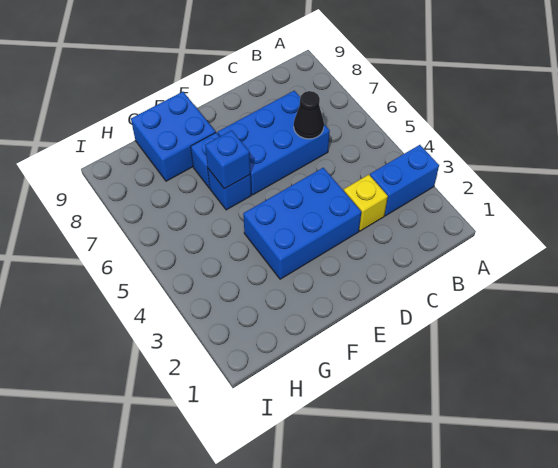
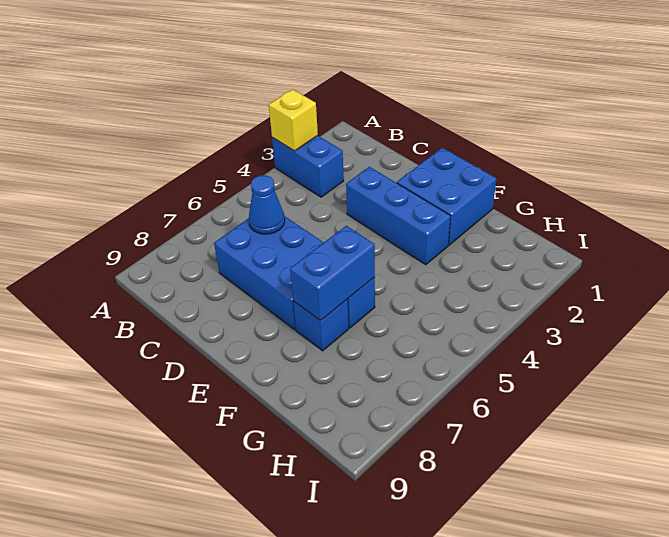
yellow brick C3 level 1 -> yellow brick A3 level 2
black cone C6 level 2 -> blue cone C6 level 2
blue brick D3:F4 level 1 -> blue brick D3:F3 level 1
blue brick F6 level 2 -> blue brick F6:F7 level 2
blue brick F8:G9 level 1 -> blue brick E1:F2 level 1

